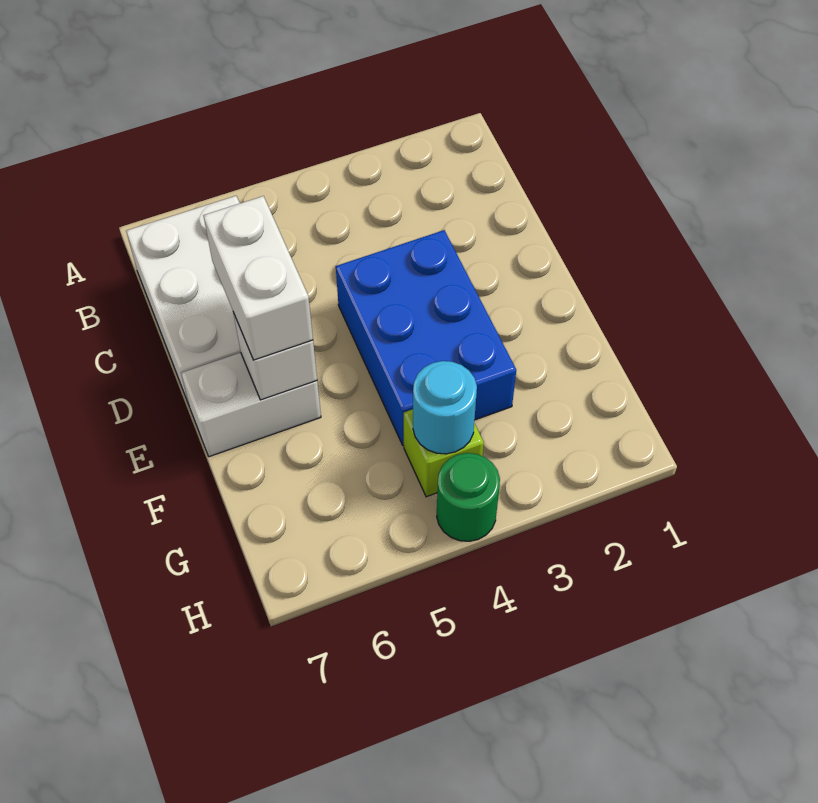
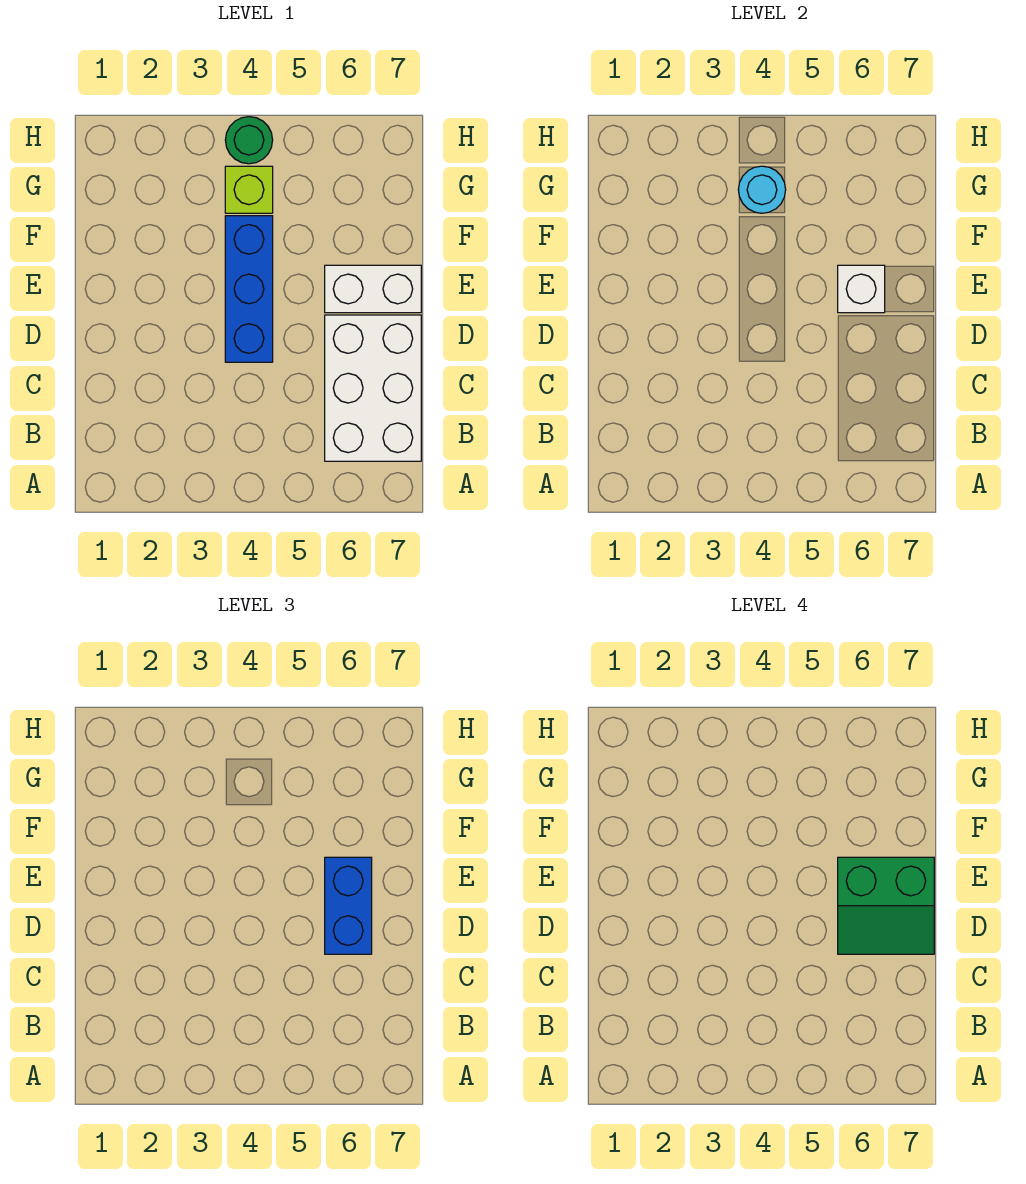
blue brick D3:F4 level 1 -> blue brick D4:F4 level 1
white brick D6:E6 level 3 -> blue brick D6:E6 level 3
none -> green slope D6:E7 level 4 top E

